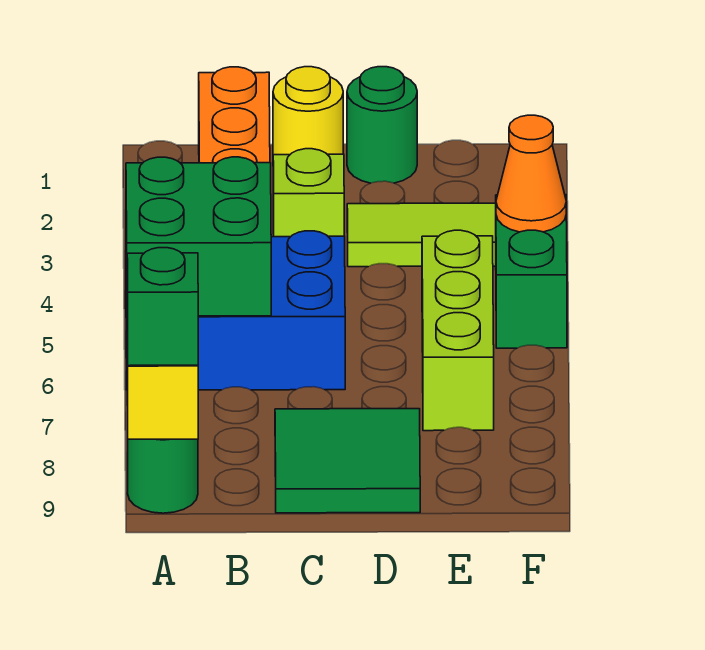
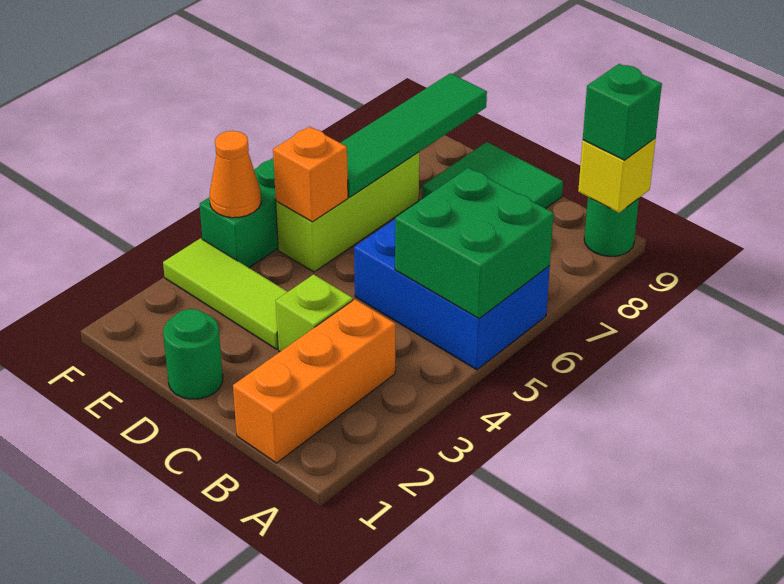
yellow round brick C1 level 1 -> none
none -> orange brick E5 level 2
none -> green tile E6:E9 level 2

